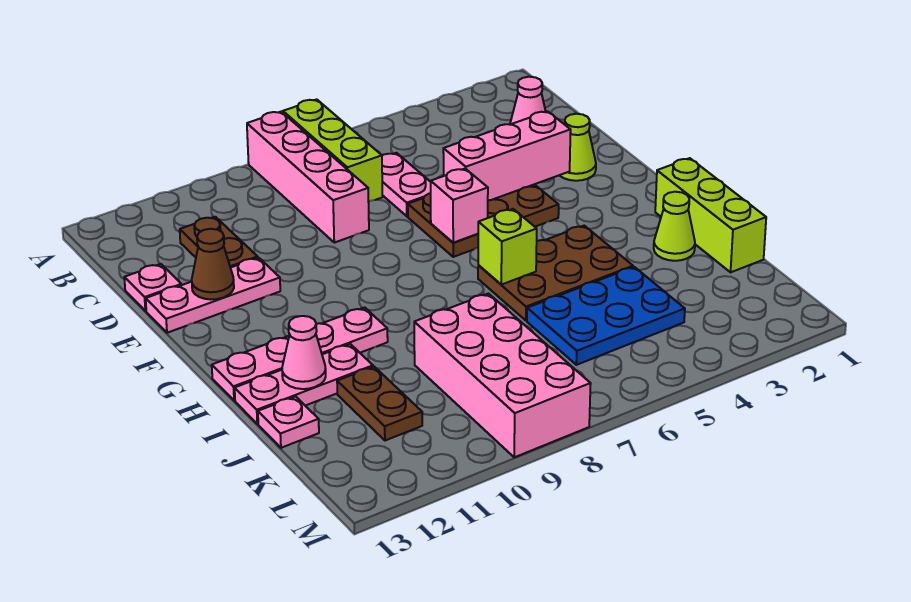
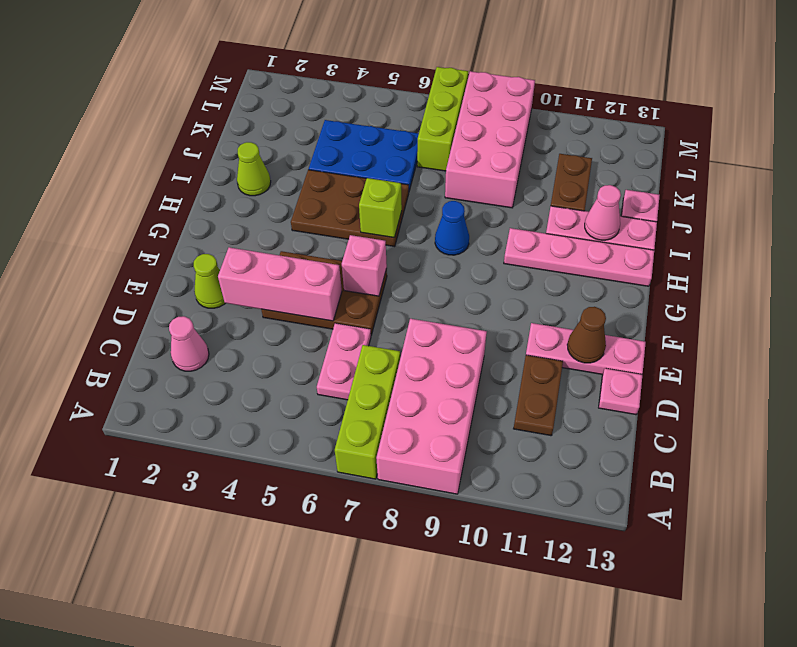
pink brick A8:D8 level 1 -> pink brick A8:D9 level 1
lime brick H1:J1 level 1 -> lime brick K7:M7 level 1
none -> blue cone H8 level 1

